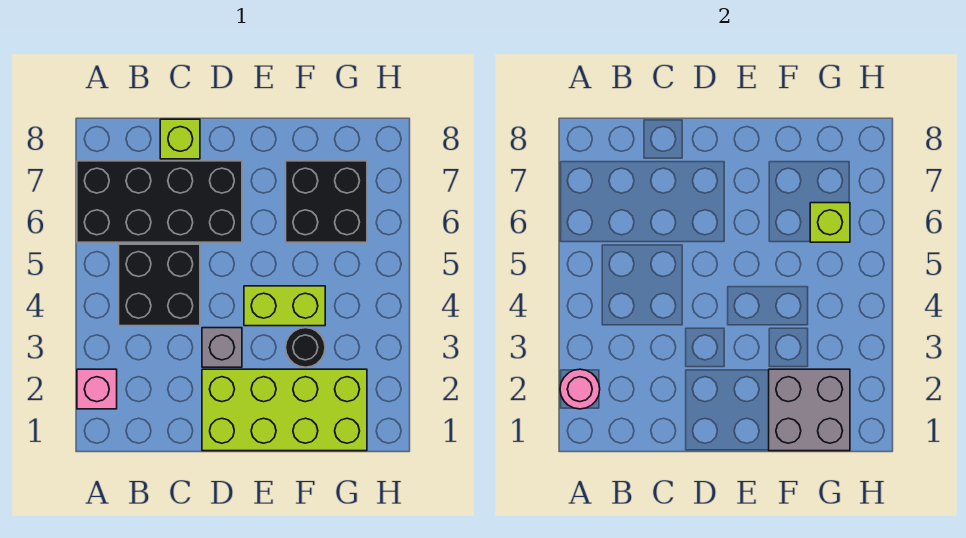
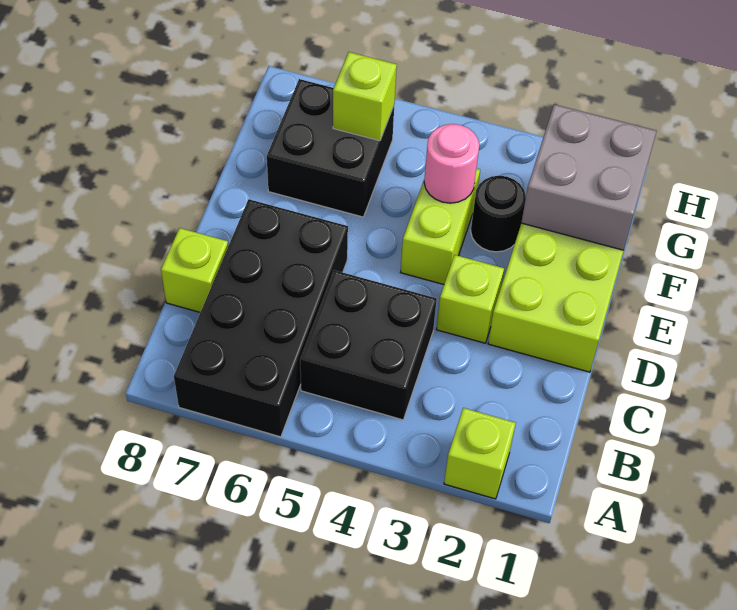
pink brick A2 level 1 -> lime brick A2 level 1
pink round brick A2 level 2 -> pink round brick F4 level 2
grey brick D3 level 1 -> lime brick D3 level 1

